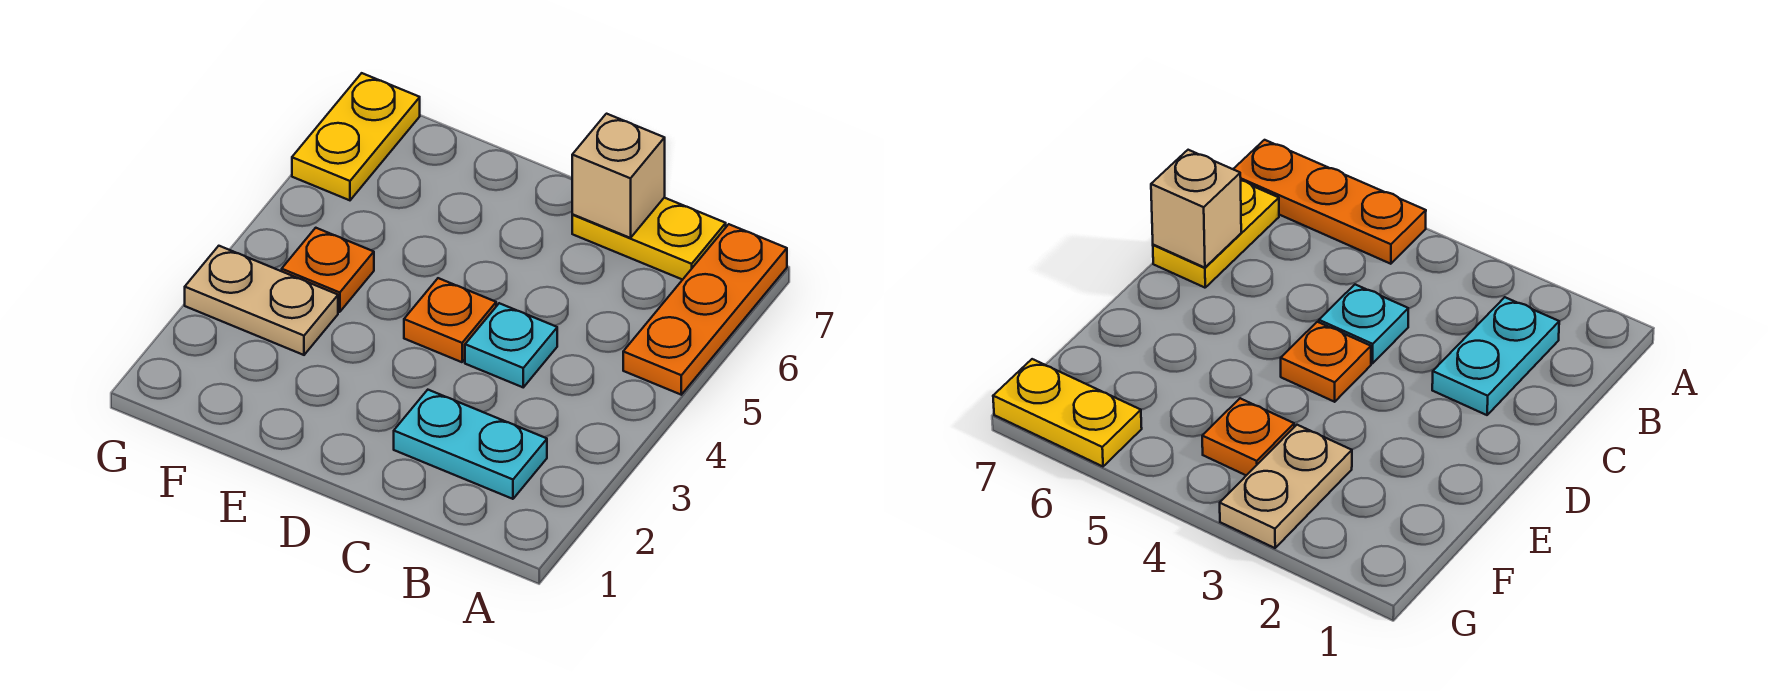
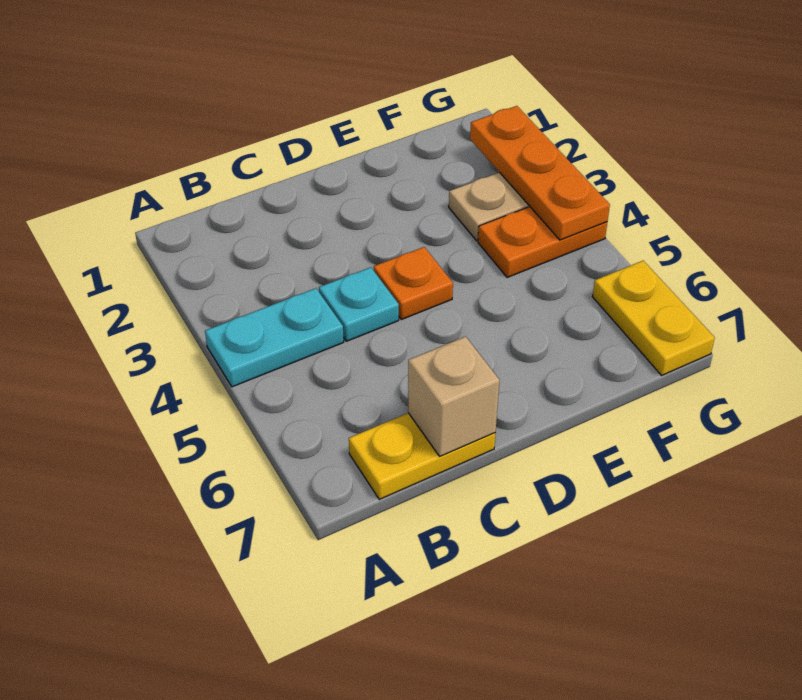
orange plate A5:A7 level 1 -> orange plate G2:G4 level 2
cyan plate B2:C2 level 1 -> cyan plate A4:B4 level 1
orange plate F4 level 1 -> orange plate F4:G4 level 1

